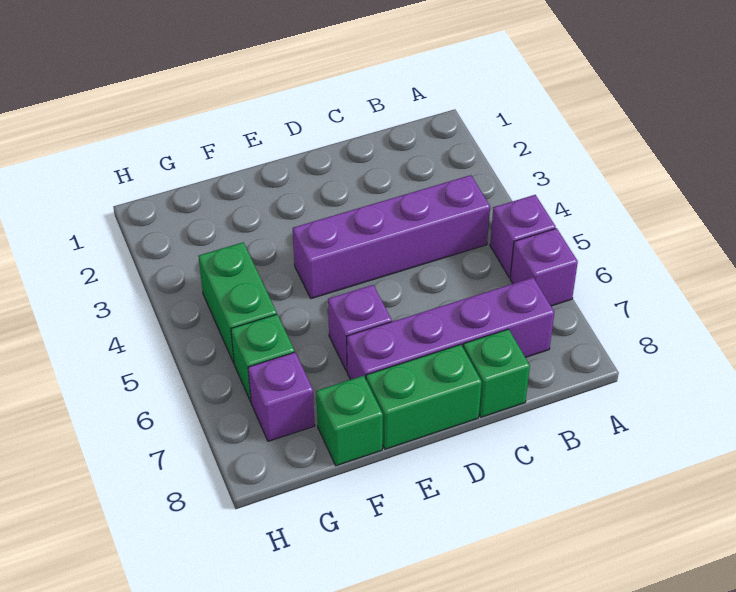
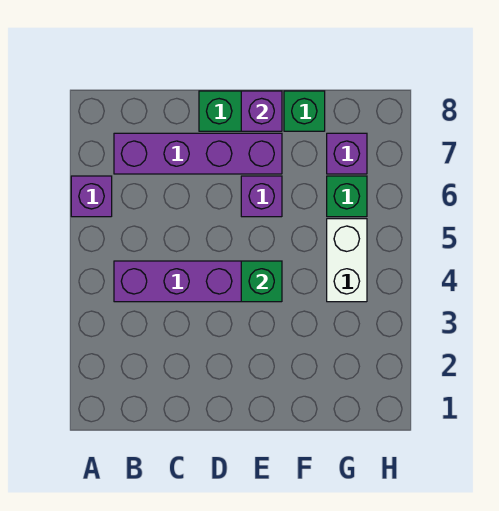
purple brick A5 level 1 -> purple brick E8 level 2
green brick C8 level 1 -> green brick E4 level 2
green brick G4:G5 level 1 -> white brick G4:G5 level 1

